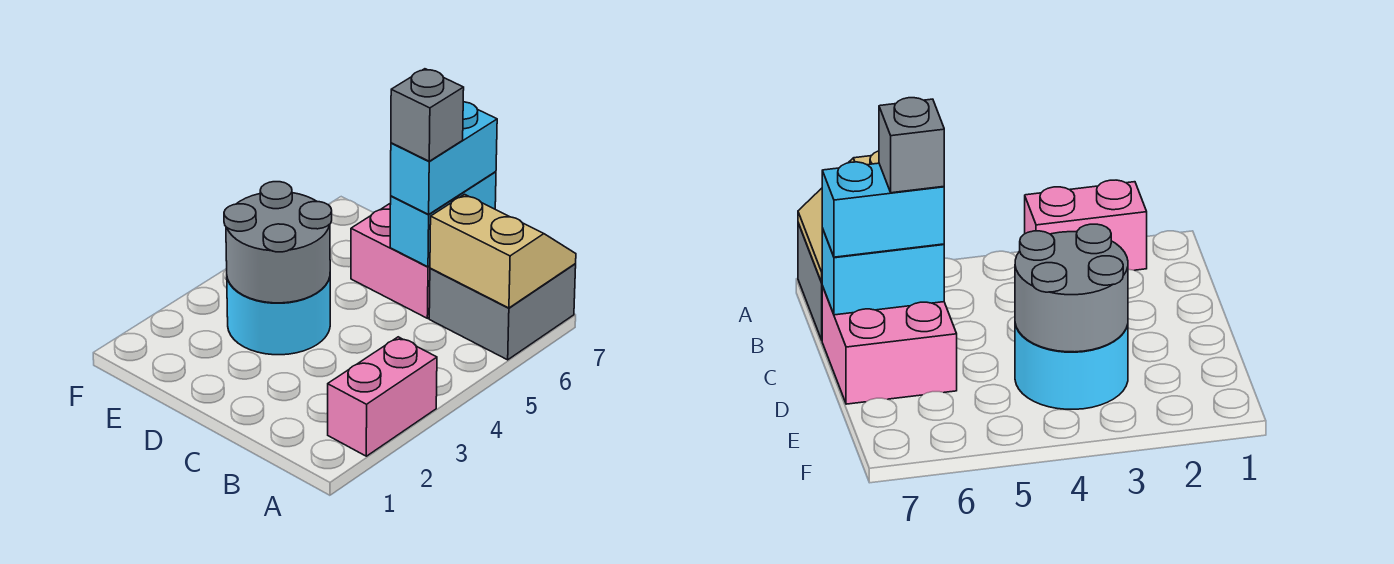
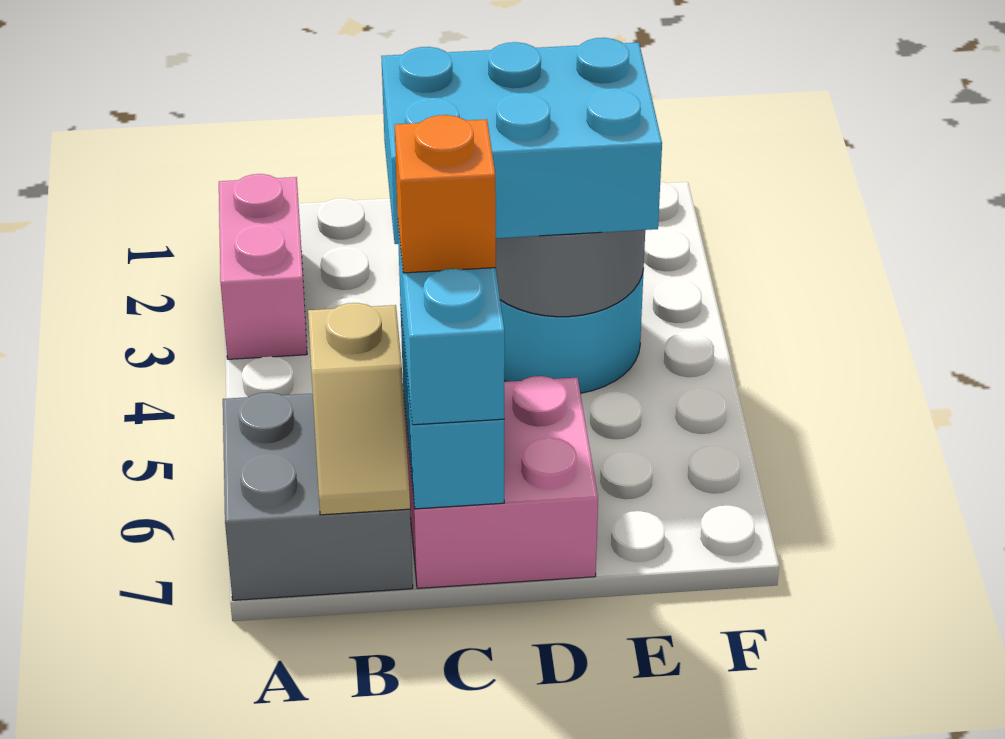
tan slope A6:B7 level 2 top 6 -> tan slope B6:B7 level 2 top 6
none -> cyan brick C3:E4 level 3
grey brick C6 level 4 -> orange brick C6 level 4

